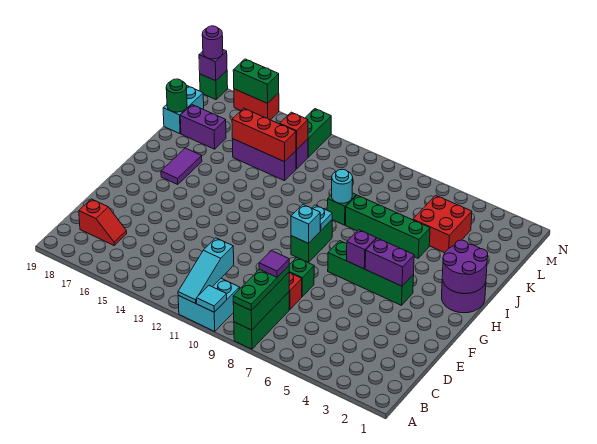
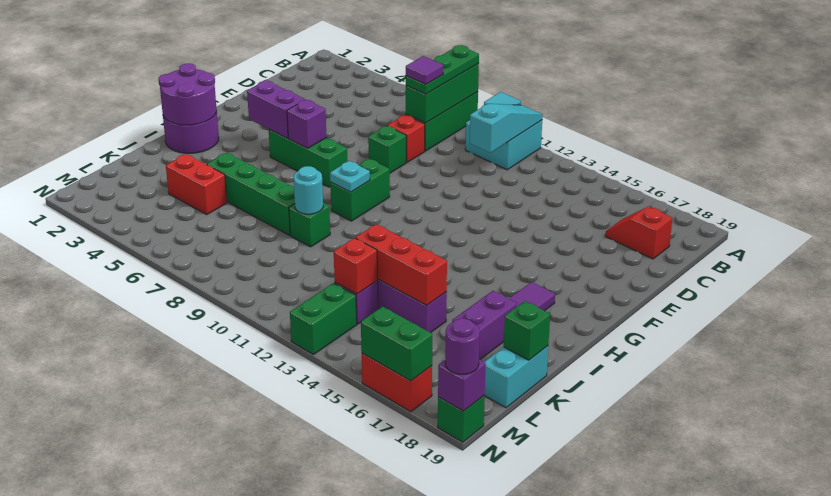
green brick G4:G7 level 1 -> green brick G5:G7 level 1
cyan brick G9 level 2 -> none
red brick K4:L5 level 1 -> red brick K4:K5 level 1
purple brick K17:K18 level 1 -> purple brick J17:K17 level 1
green round brick K19 level 2 -> green brick K19 level 2

